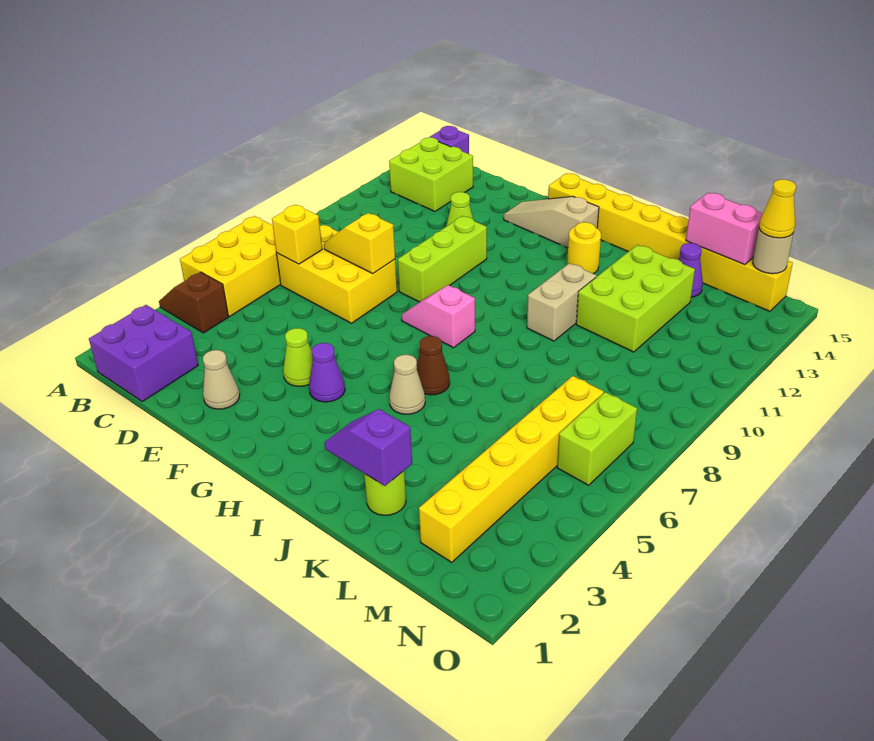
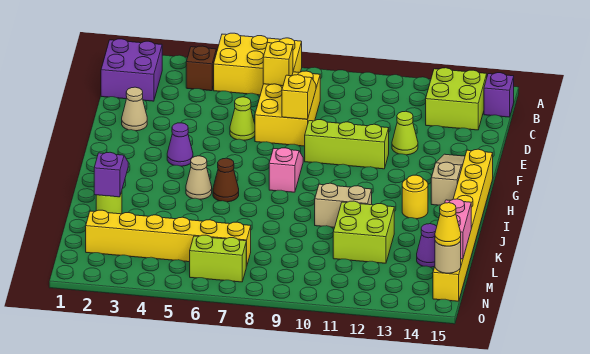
lime cone F4 level 1 -> lime cone E6 level 1
lime brick K11:L13 level 1 -> lime brick K11:L12 level 1

